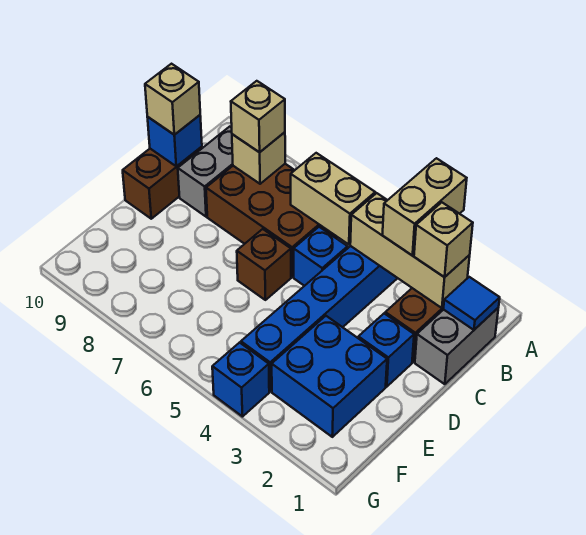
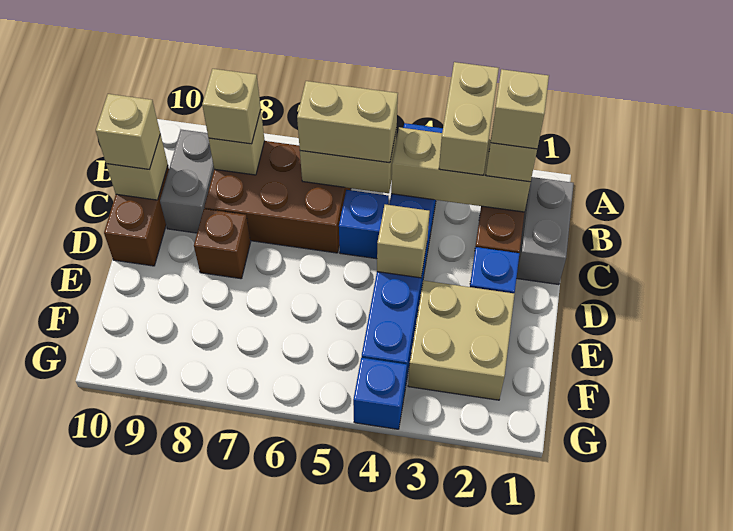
blue tile B1 level 2 -> none
none -> tan brick B2 level 4
none -> tan brick B5:B6 level 3
blue brick C10 level 2 -> tan brick C10 level 2
none -> tan brick D4 level 2
brown brick D6 level 1 -> brown brick D8 level 1
blue brick E2:F3 level 1 -> tan brick E2:F3 level 1

